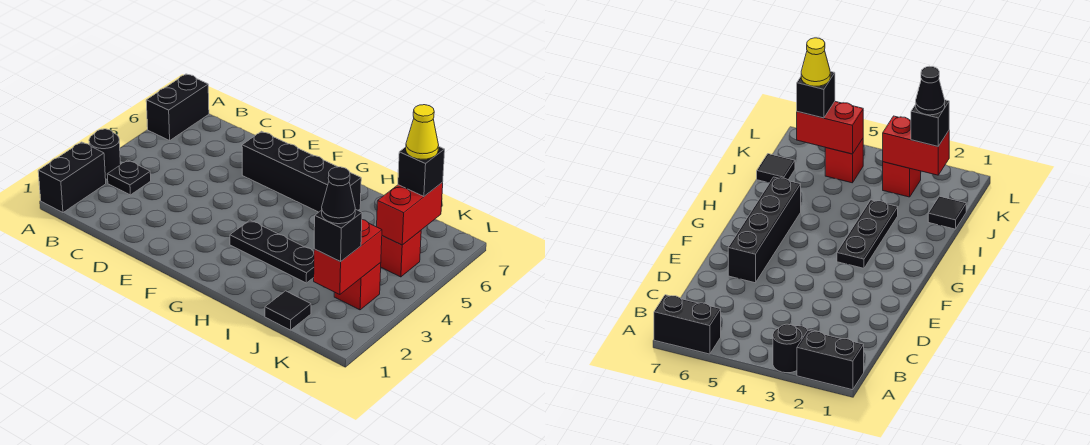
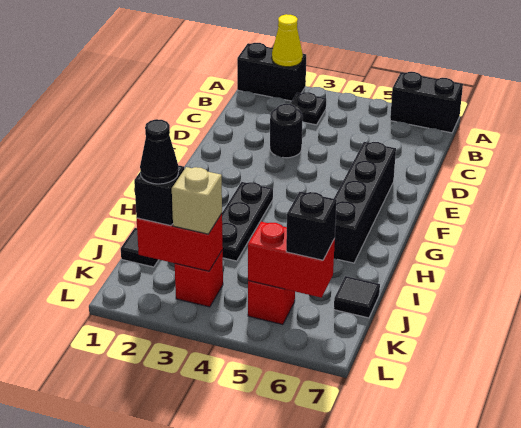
black round brick A3 level 1 -> black round brick D3 level 1
none -> tan brick K3 level 3
yellow cone K6 level 4 -> yellow cone A2 level 2

